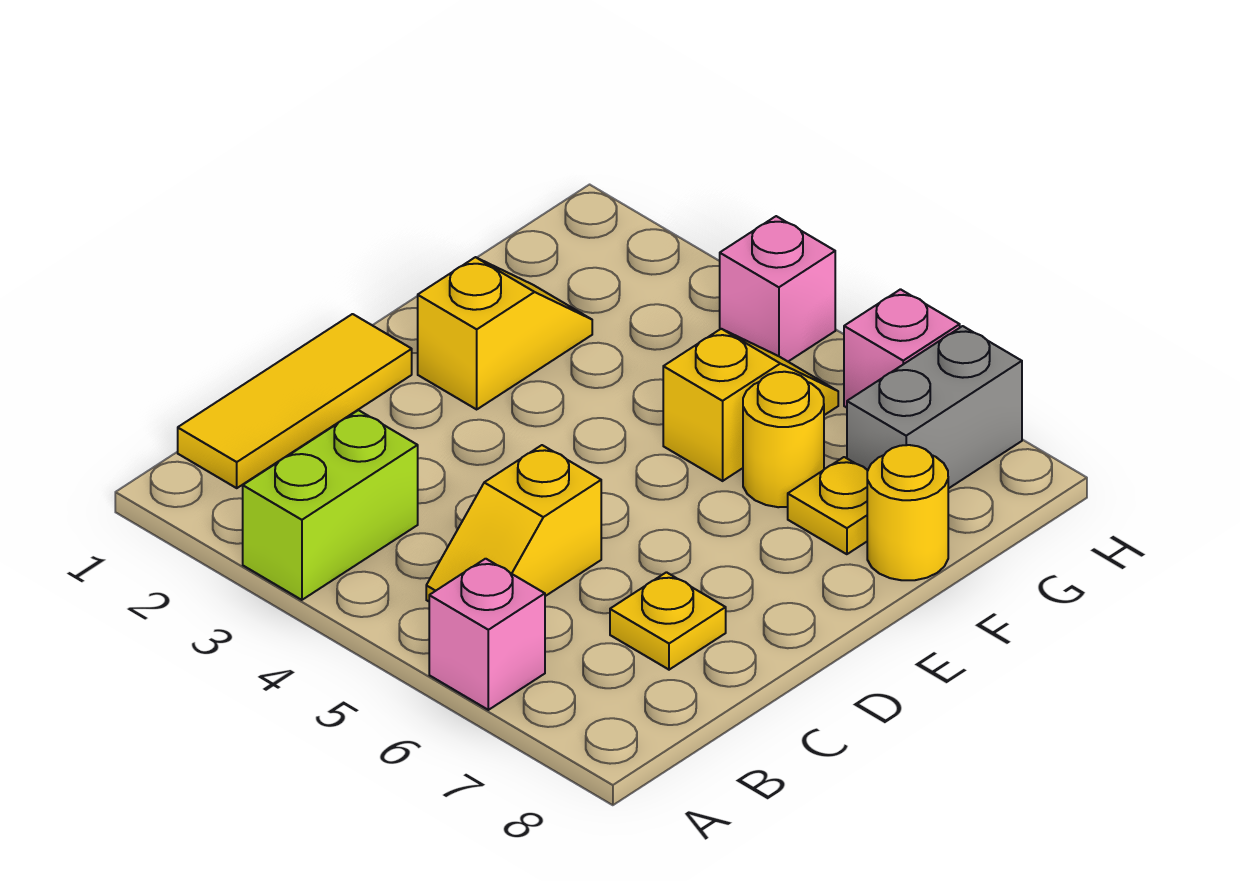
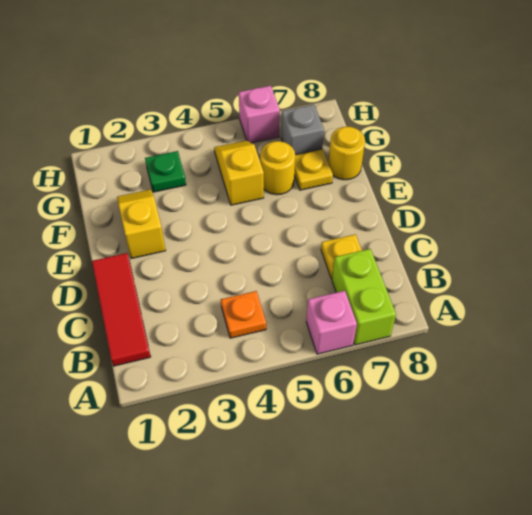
lime brick A3:B3 level 1 -> lime brick A7:B7 level 1
yellow tile B1:D1 level 1 -> red tile B1:D1 level 1
none -> orange plate B4 level 1
yellow slope B5:C5 level 1 top C -> none
none -> green plate G3 level 1
grey brick G7:H7 level 1 -> grey brick G7 level 1
pink brick H4 level 1 -> none

